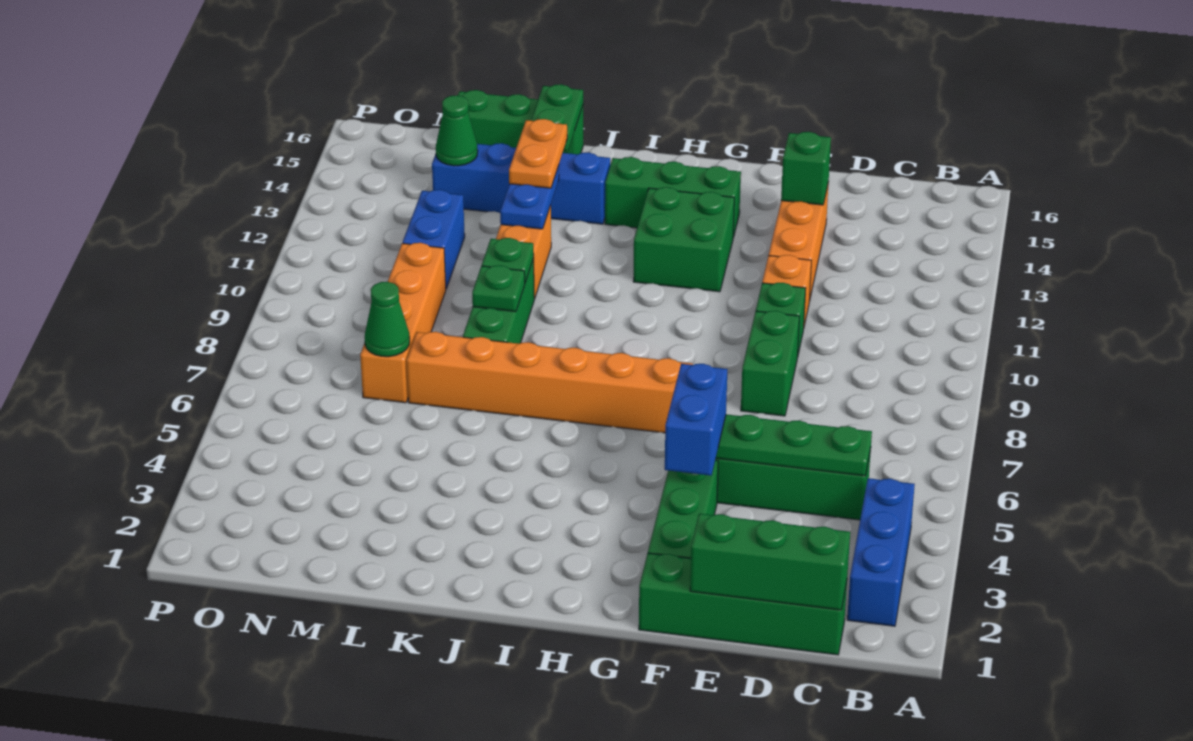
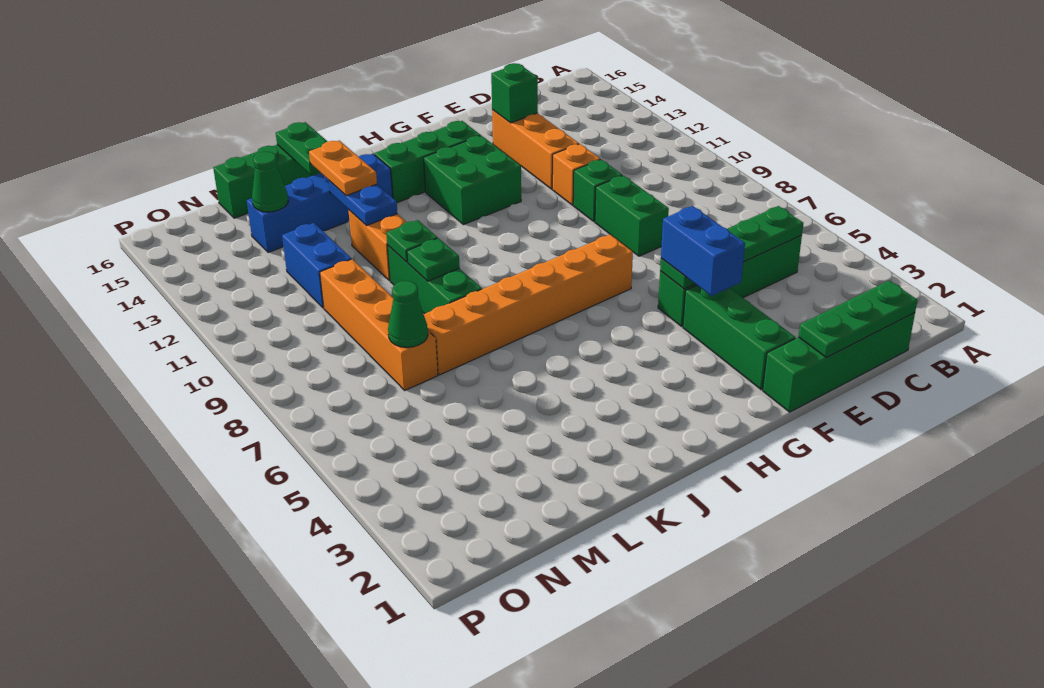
blue brick B2:B4 level 1 -> none
green brick C1:E1 level 2 -> green plate C1:E1 level 2

